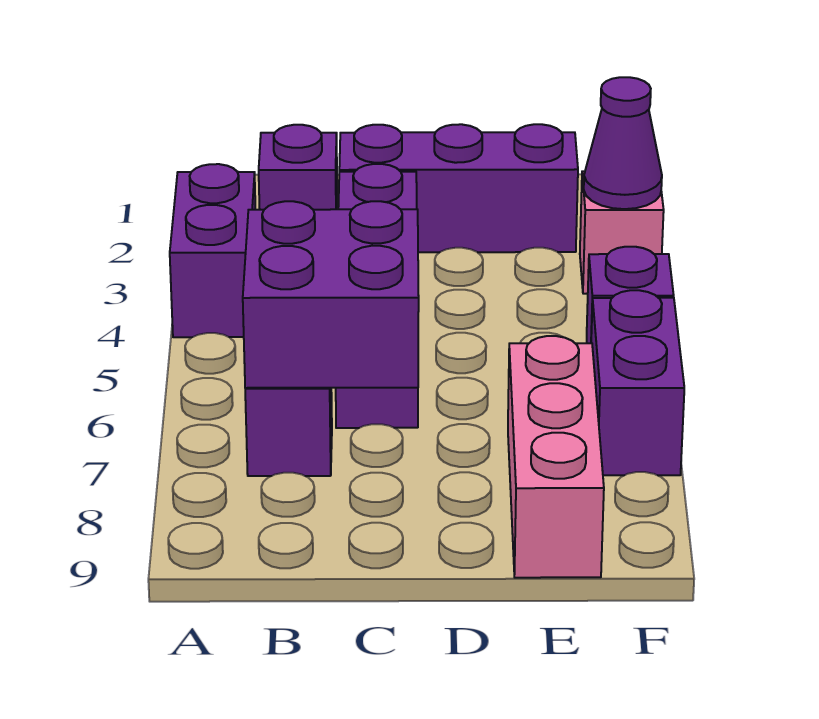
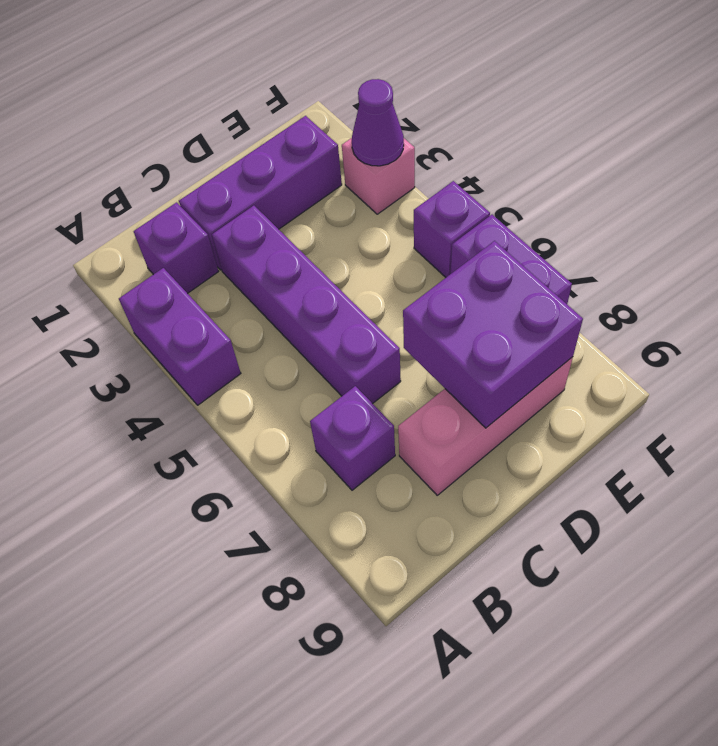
purple brick B6:C7 level 2 -> purple brick D7:E8 level 2
pink brick E7:E9 level 1 -> pink brick C8:E8 level 1

